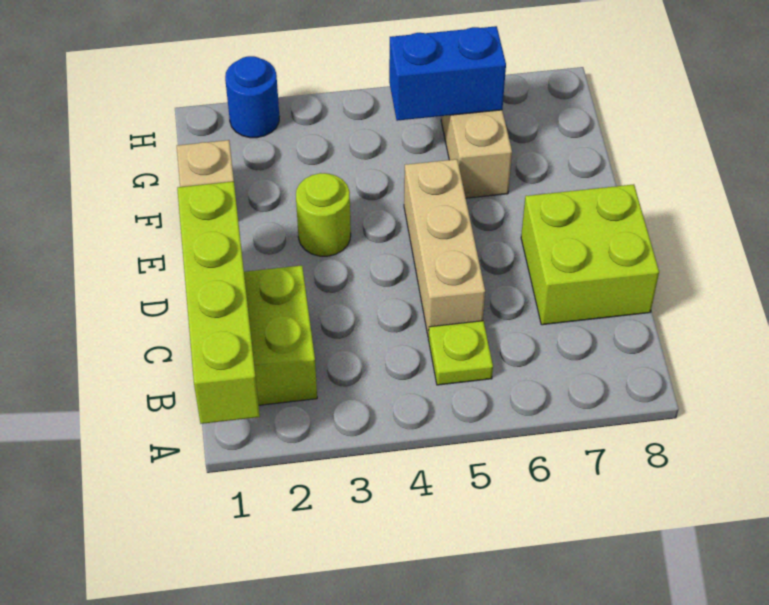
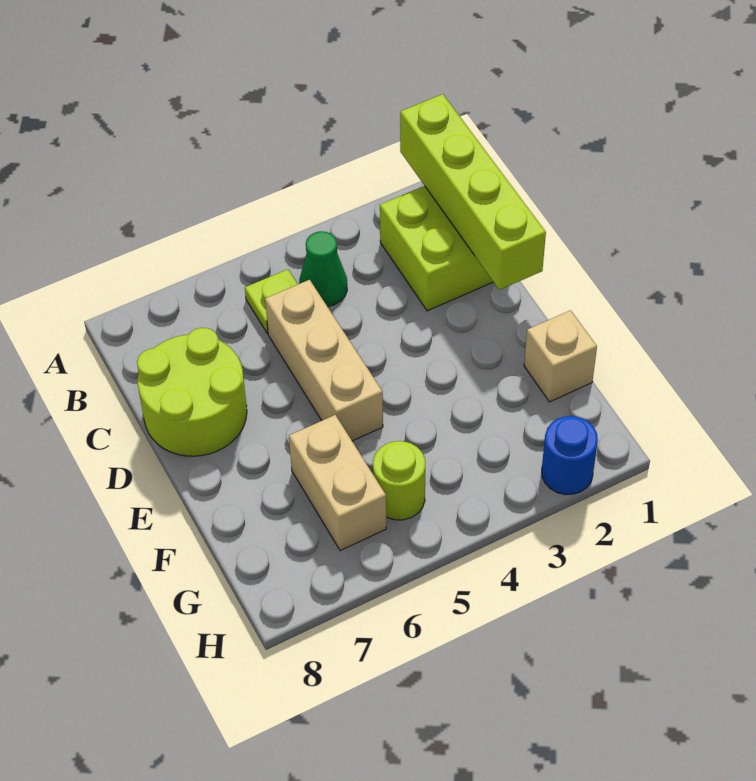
none -> green cone B4 level 1
lime brick C7:D8 level 1 -> lime round brick C7:D8 level 1
lime round brick E3 level 1 -> lime round brick G5 level 1
blue brick G5:G6 level 2 -> none

